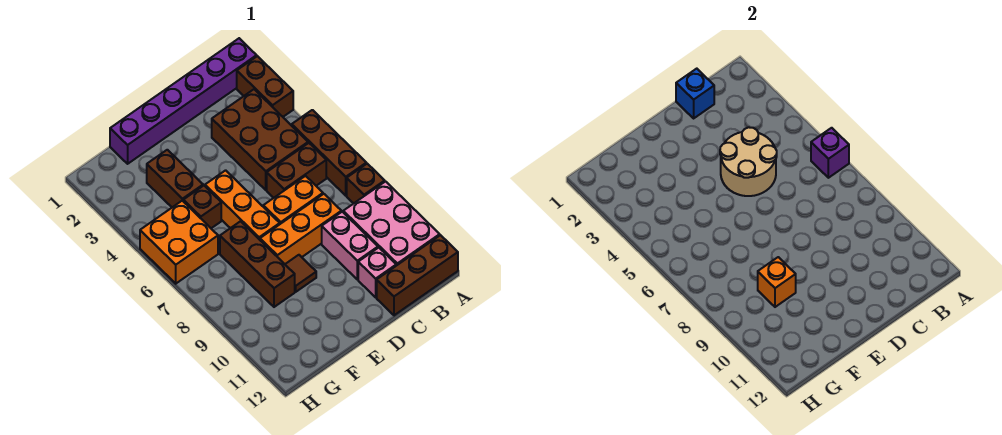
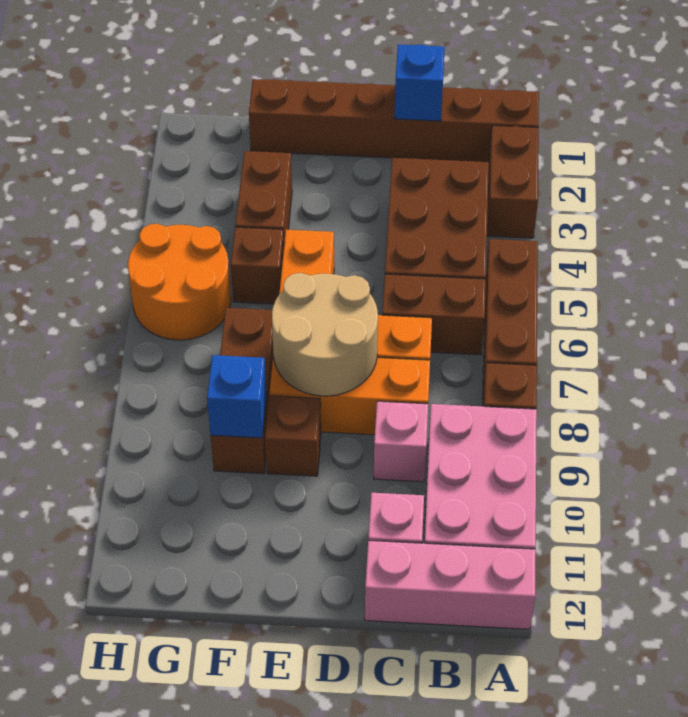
purple brick A1:F1 level 1 -> brown brick A1:F1 level 1
purple brick A6 level 2 -> none
brown brick A12:C12 level 1 -> pink brick A12:C12 level 1
tan round brick C4:D5 level 2 -> tan round brick D7:E8 level 2
pink brick C9:C10 level 1 -> pink brick C9 level 1
brown tile E9 level 1 -> brown brick E9 level 1
orange brick F9 level 2 -> blue brick F9 level 2
orange brick G5:H6 level 1 -> orange round brick G5:H6 level 1

